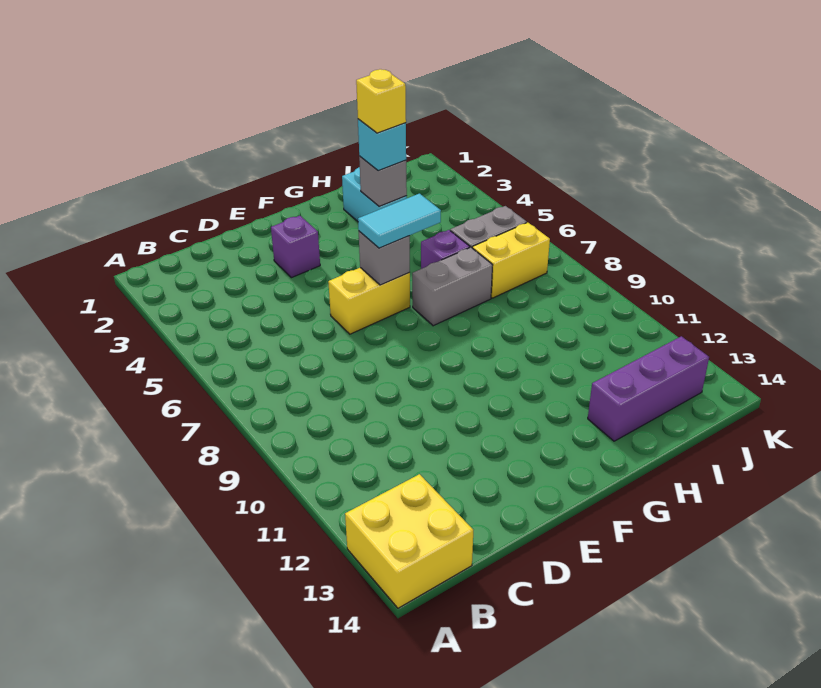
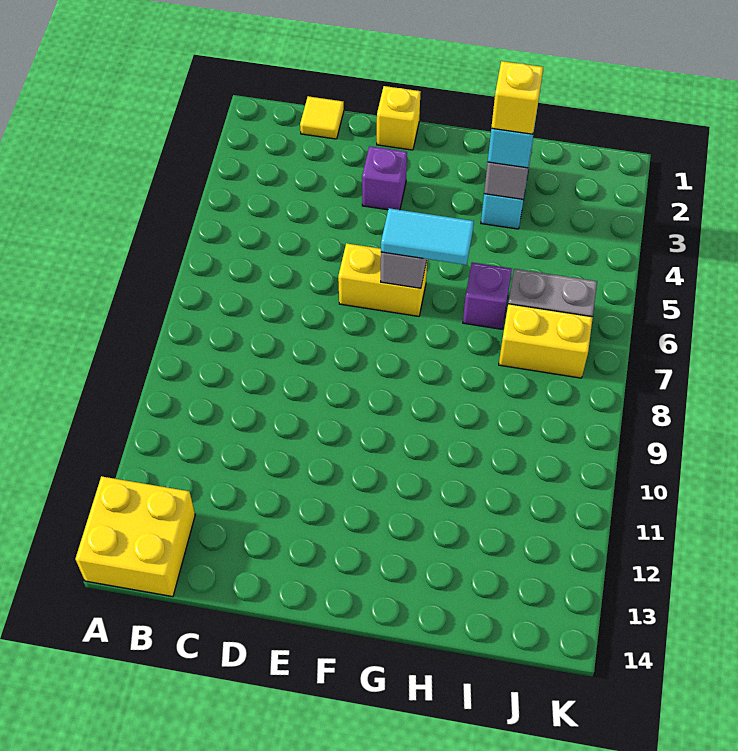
none -> yellow tile C1 level 1
none -> yellow brick E1 level 1
grey brick G7:H7 level 1 -> none
purple brick H13:J13 level 1 -> none

